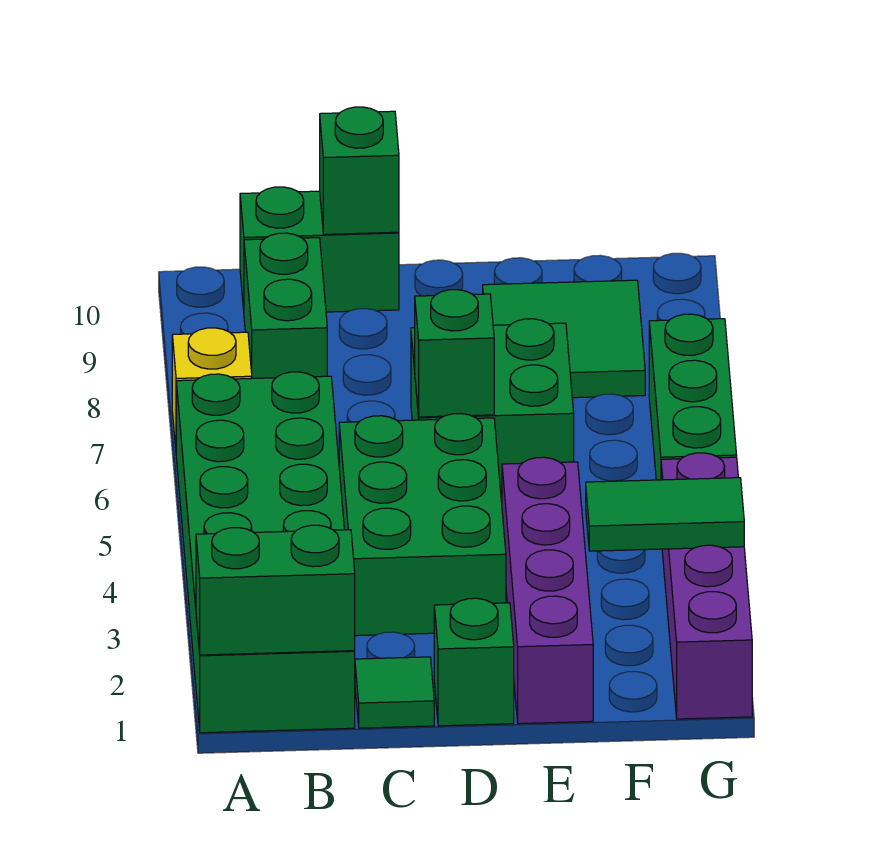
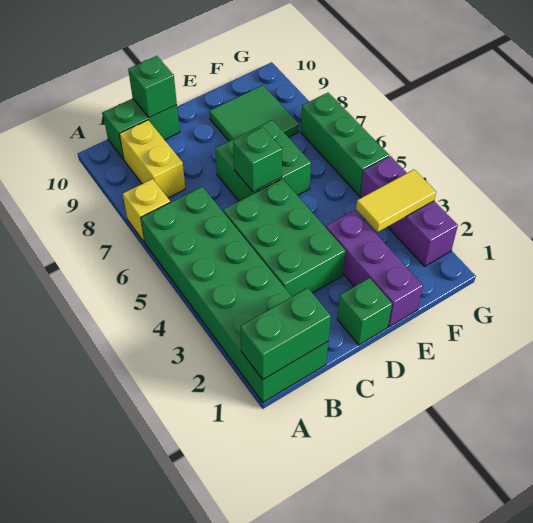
green brick B8:B9 level 1 -> yellow brick B8:B9 level 1
green tile C1 level 1 -> none
purple brick E1:E4 level 1 -> purple brick E1:E3 level 1
green tile F3:G3 level 2 -> yellow tile F3:G3 level 2
purple brick G1:G4 level 1 -> purple brick G2:G4 level 1

